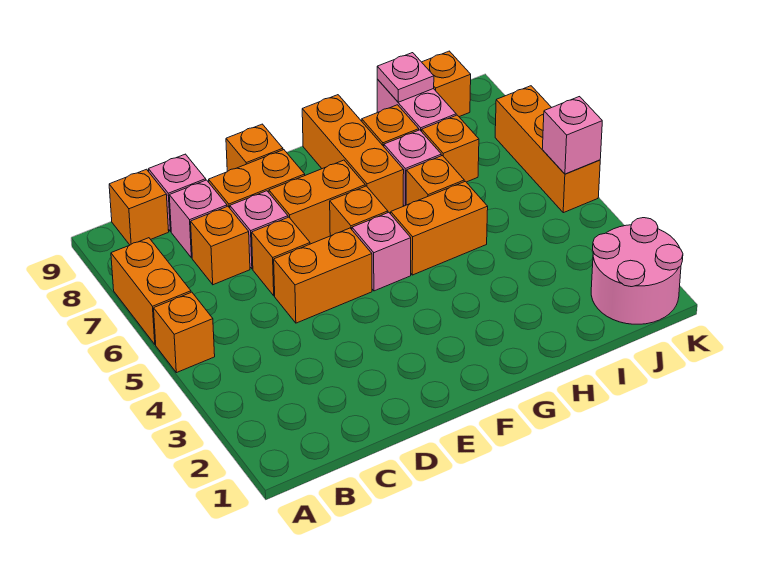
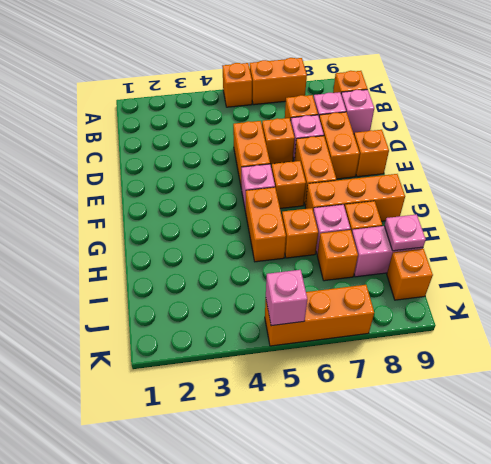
pink round brick J1:K2 level 1 -> none

